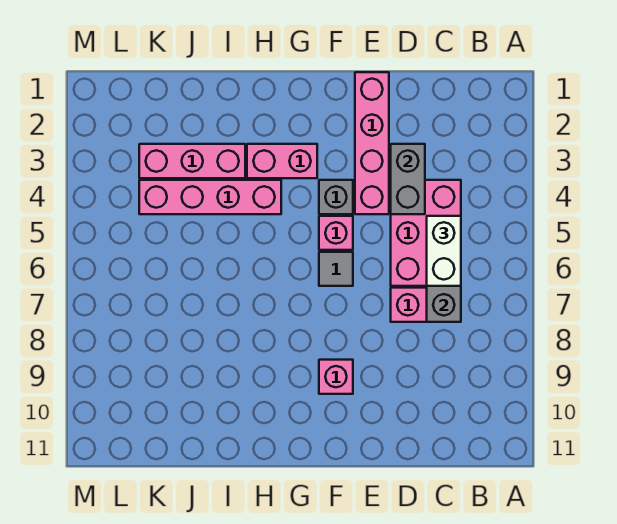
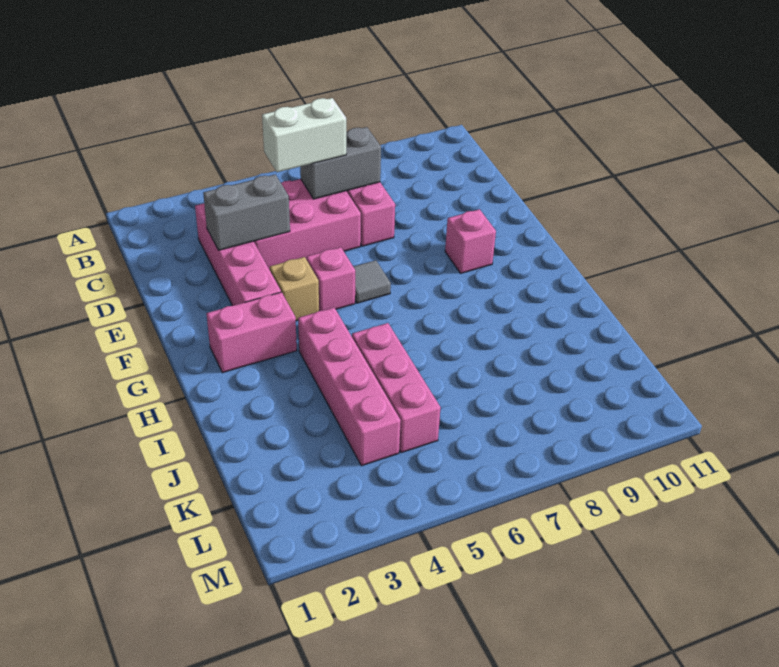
pink brick E1:E4 level 1 -> pink brick C3:F3 level 1
grey brick F4 level 1 -> tan brick F4 level 1
pink brick G3:H3 level 1 -> pink brick G2:G3 level 1
pink brick I3:K3 level 1 -> pink brick I5:K5 level 1

